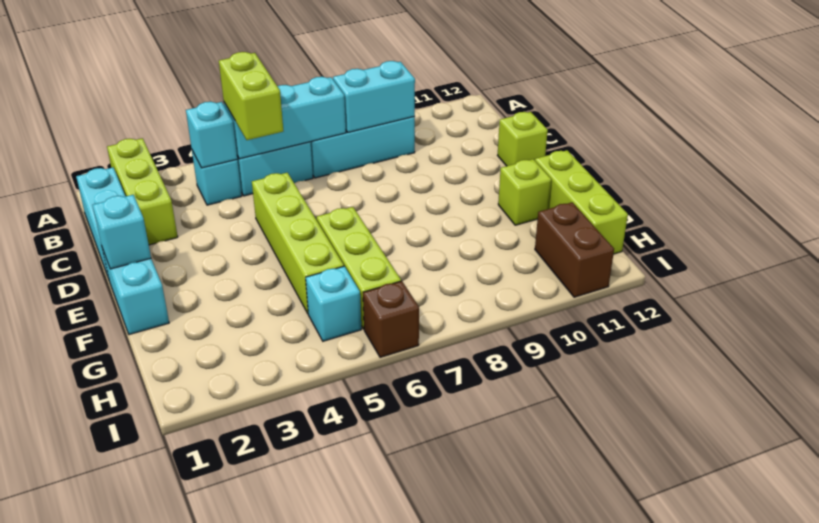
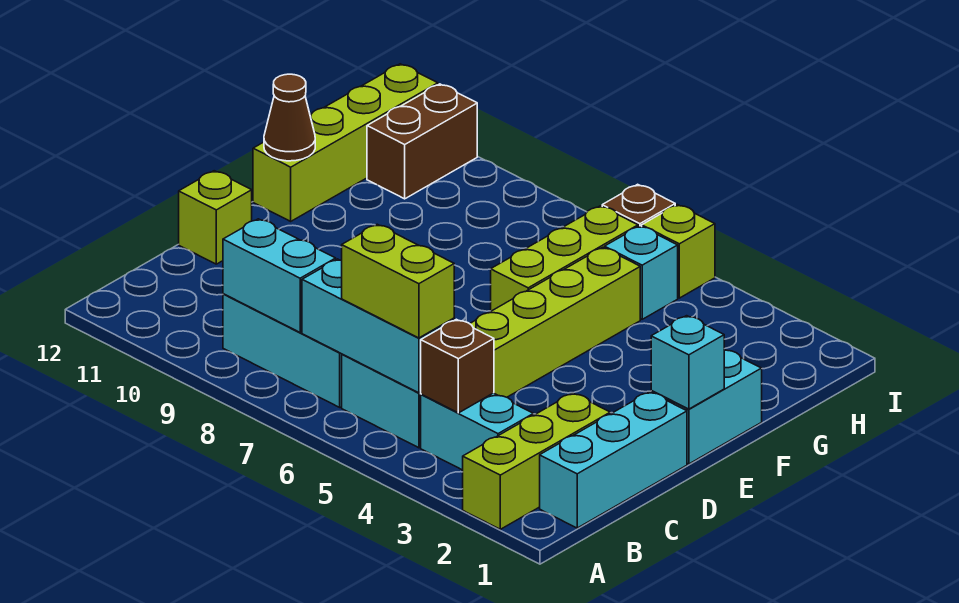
cyan brick B4 level 1 -> cyan brick B3:B4 level 1
cyan brick B4 level 2 -> brown brick B4 level 2
lime brick B5:C5 level 3 -> lime brick B5:B6 level 3
lime brick F11 level 1 -> lime brick I5 level 1
lime brick F12:H12 level 1 -> lime brick F12:I12 level 1
none -> brown cone F12 level 2

